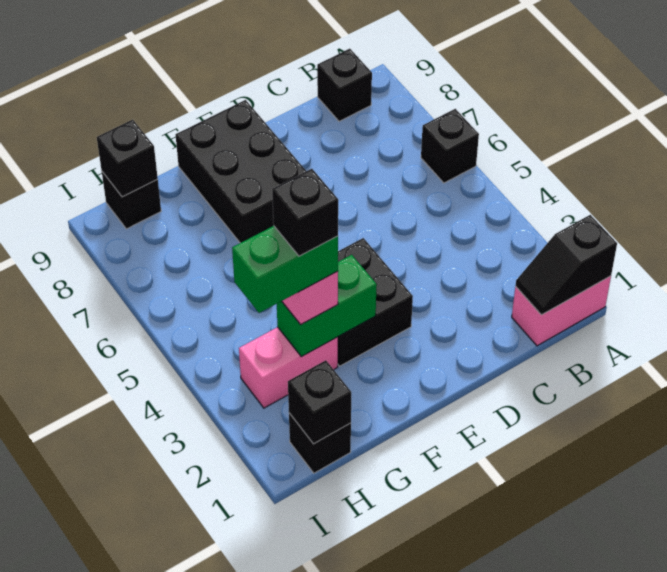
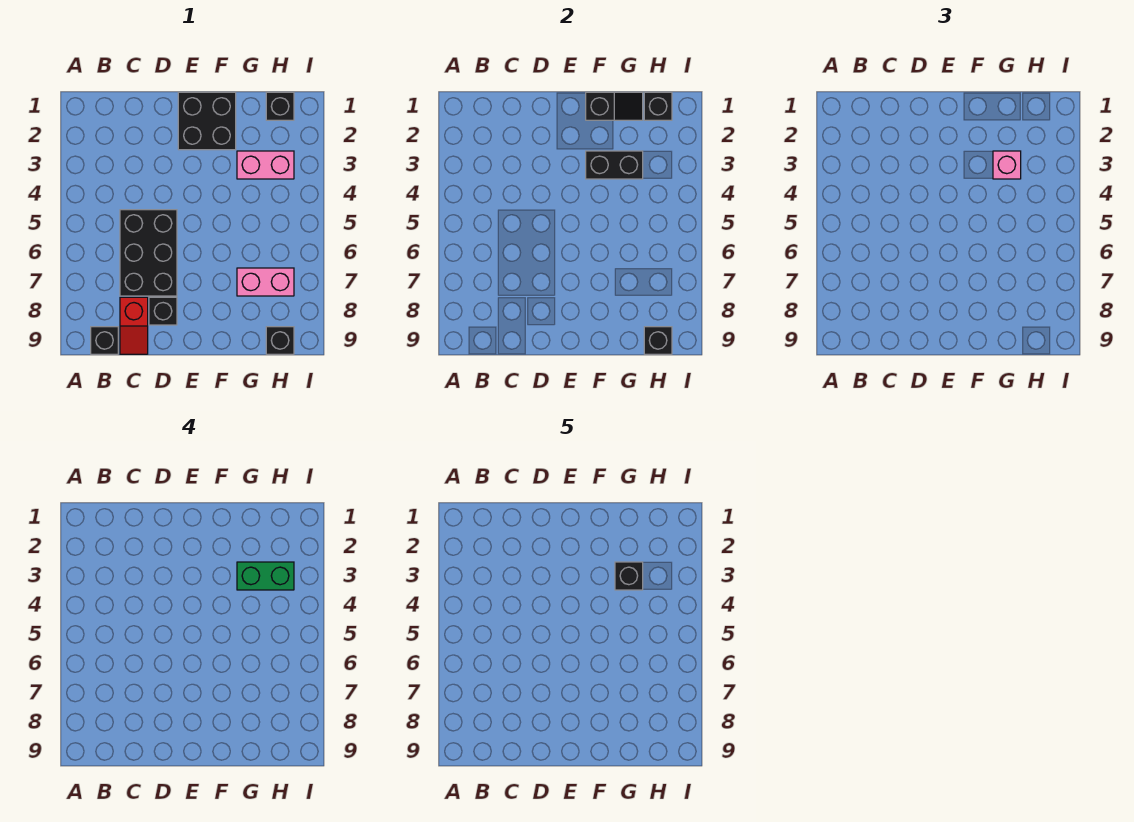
pink brick A1:B1 level 1 -> pink brick G7:H7 level 1
black slope A1:B1 level 2 top A -> black slope F1:G1 level 2 top F
black brick A6 level 1 -> black brick D8 level 1
none -> red slope C8:C9 level 1 top 8
black brick E3:F4 level 1 -> black brick E1:F2 level 1
black brick E7:F9 level 1 -> black brick C5:D7 level 1
green brick F3:G3 level 2 -> black brick F3:G3 level 2

